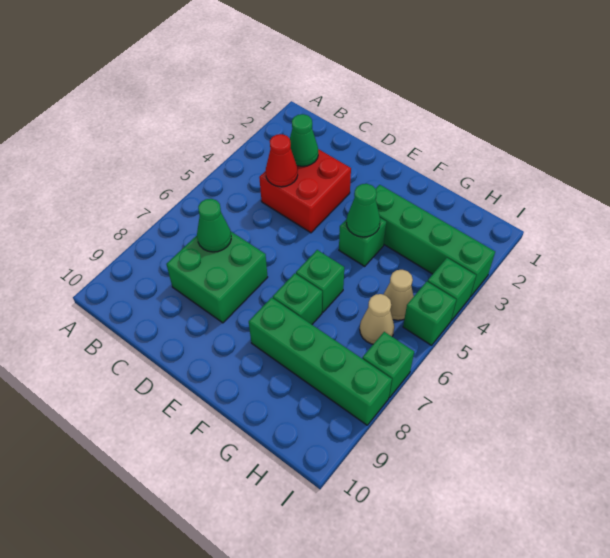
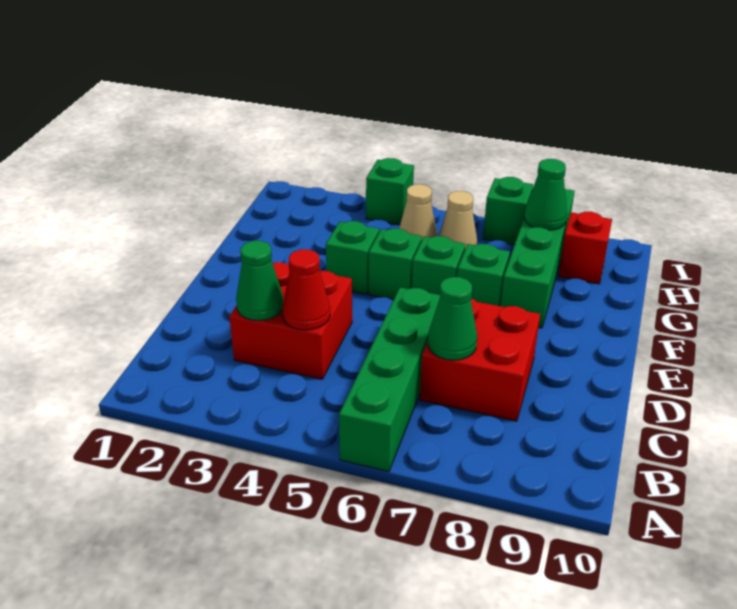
green brick C7:D8 level 1 -> red brick C7:D8 level 1
green brick F3:I3 level 1 -> green brick A6:D6 level 1
green cone F4 level 2 -> green cone H8 level 2
none -> red brick H9 level 1
green brick I5 level 1 -> green brick F5 level 1

